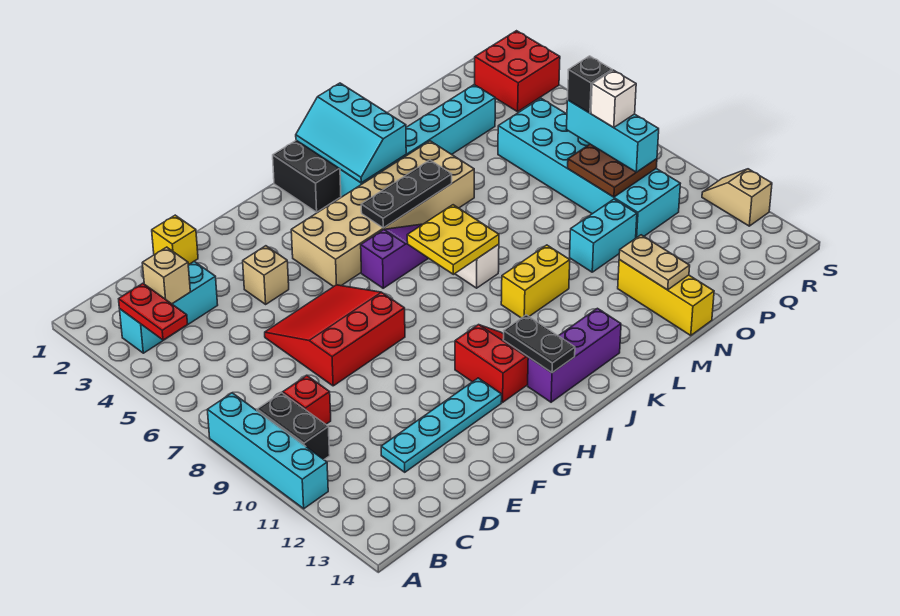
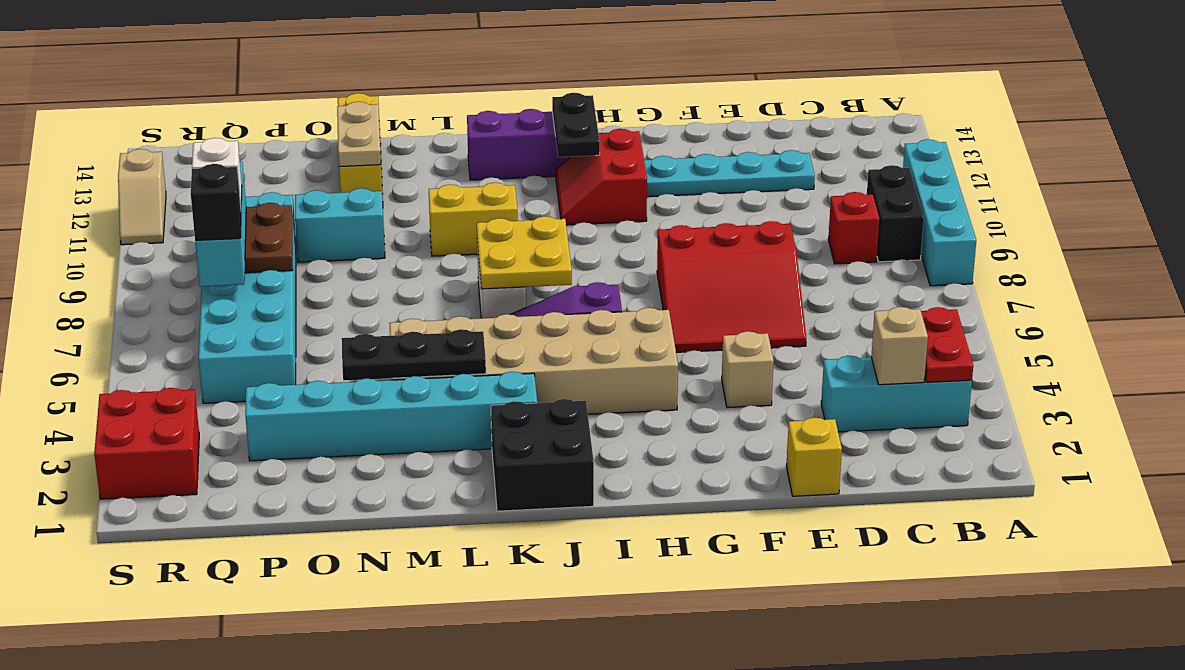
black plate J5:L5 level 2 -> black plate L4:N4 level 2
cyan slope K1:L3 level 2 top L -> none

